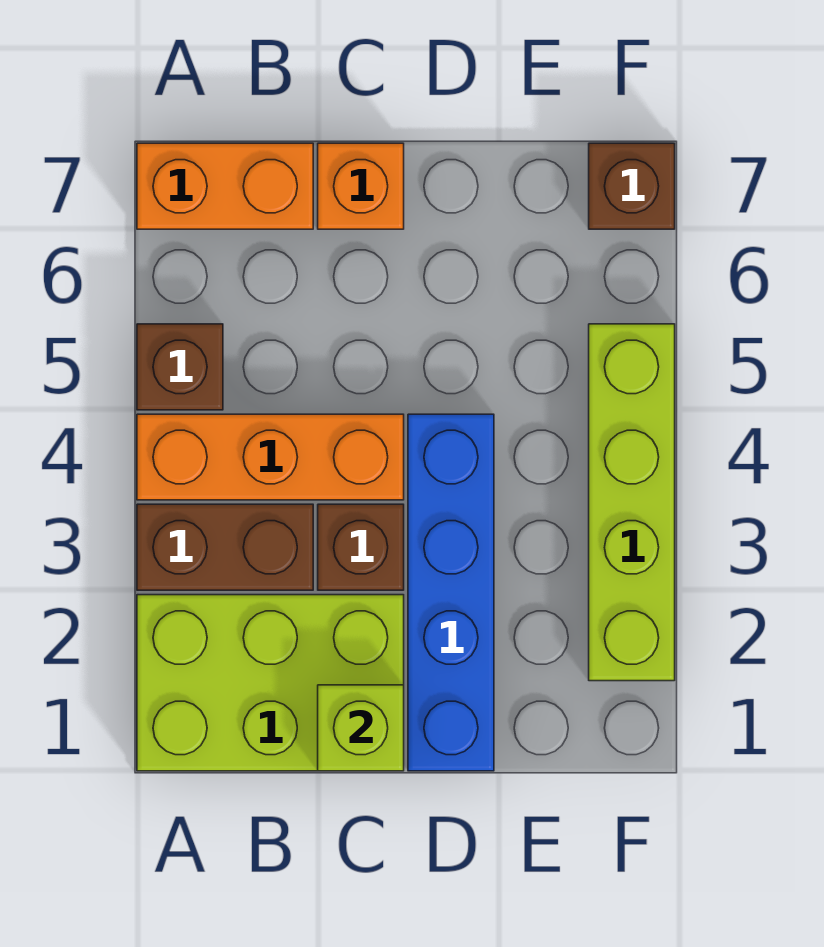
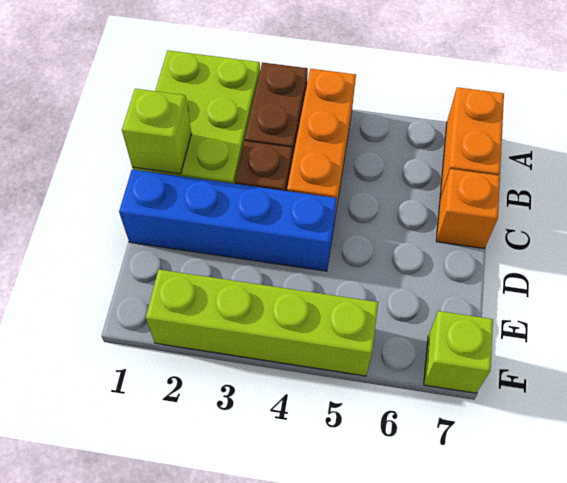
brown brick A5 level 1 -> none
brown brick F7 level 1 -> lime brick F7 level 1

